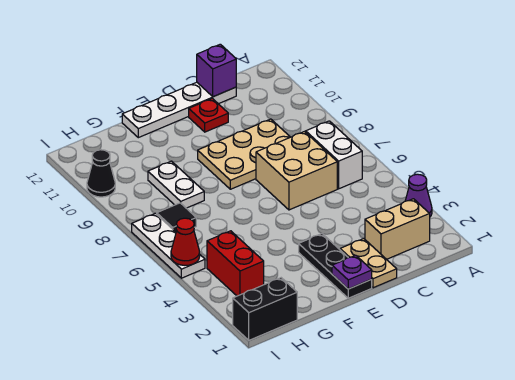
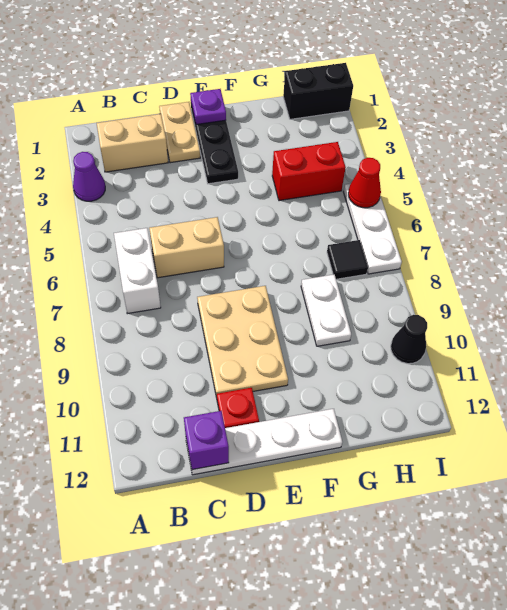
tan brick C6:D7 level 1 -> tan brick C6:D6 level 1
tan plate C8:E9 level 1 -> tan plate D8:E10 level 1
red brick H3:H4 level 1 -> red brick G4:H4 level 1

